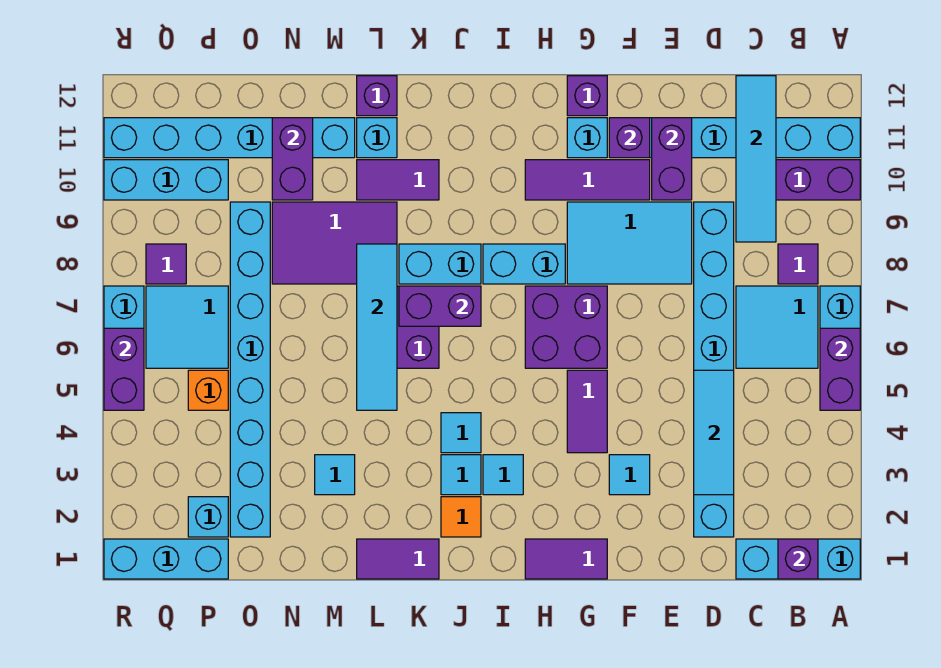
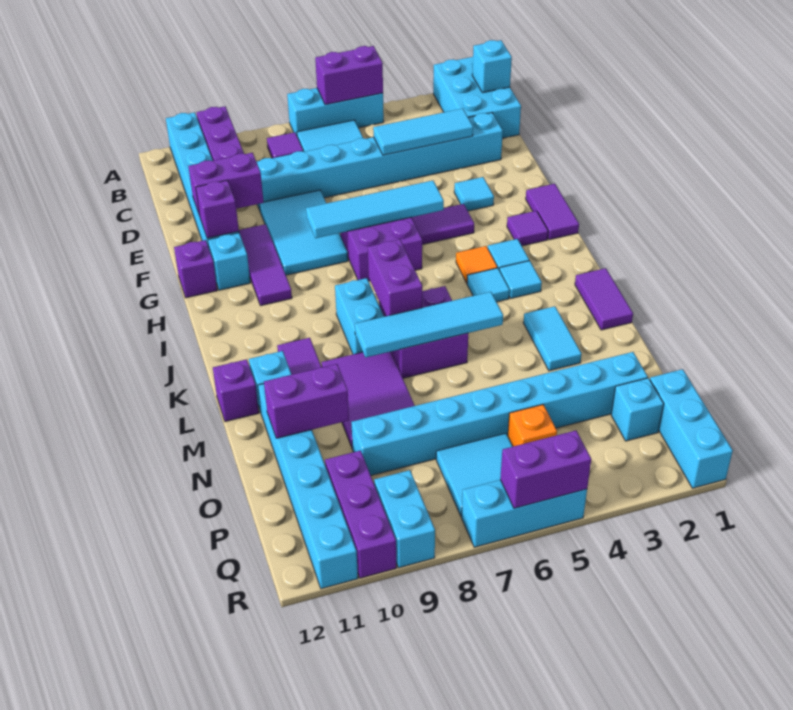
cyan brick A1:C1 level 1 -> cyan brick A1:C2 level 1
purple brick B1 level 2 -> cyan brick B1 level 2
cyan tile C9:C12 level 2 -> cyan tile G5:G8 level 2
cyan brick H8:I8 level 1 -> cyan brick Q9:R9 level 1
orange tile J2 level 1 -> orange tile I4 level 1
cyan tile M3 level 1 -> cyan tile L3:M3 level 1
cyan brick P10:R10 level 1 -> purple brick P10:R10 level 1
purple tile Q8 level 1 -> purple tile H2 level 1

